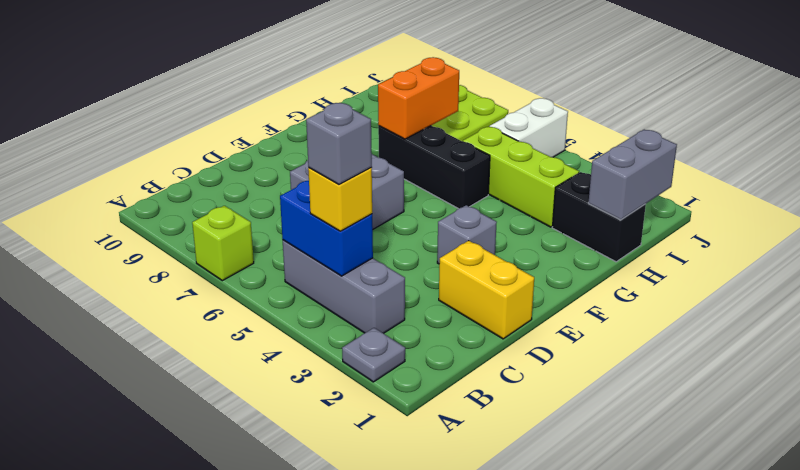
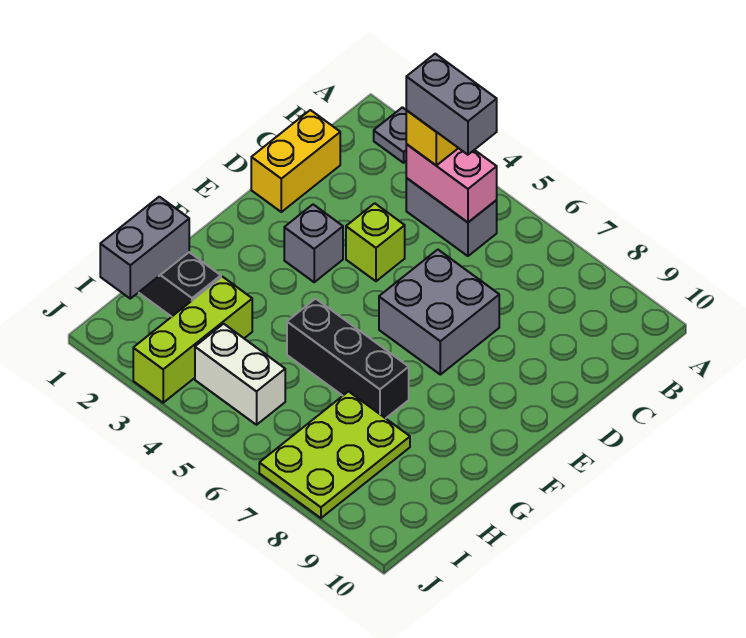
lime brick A7 level 1 -> lime brick D4 level 1
grey brick B3:B5 level 1 -> grey brick B4:B5 level 1
blue brick B4:B5 level 2 -> pink brick B4:B5 level 2
grey brick B4 level 4 -> grey brick B4:B5 level 4
yellow brick D1:D2 level 1 -> yellow brick C1:D1 level 1
orange brick G7:H7 level 2 -> none
lime brick H3:H5 level 1 -> lime brick H3:J3 level 1
white brick I5:J5 level 1 -> white brick I4:I5 level 1

